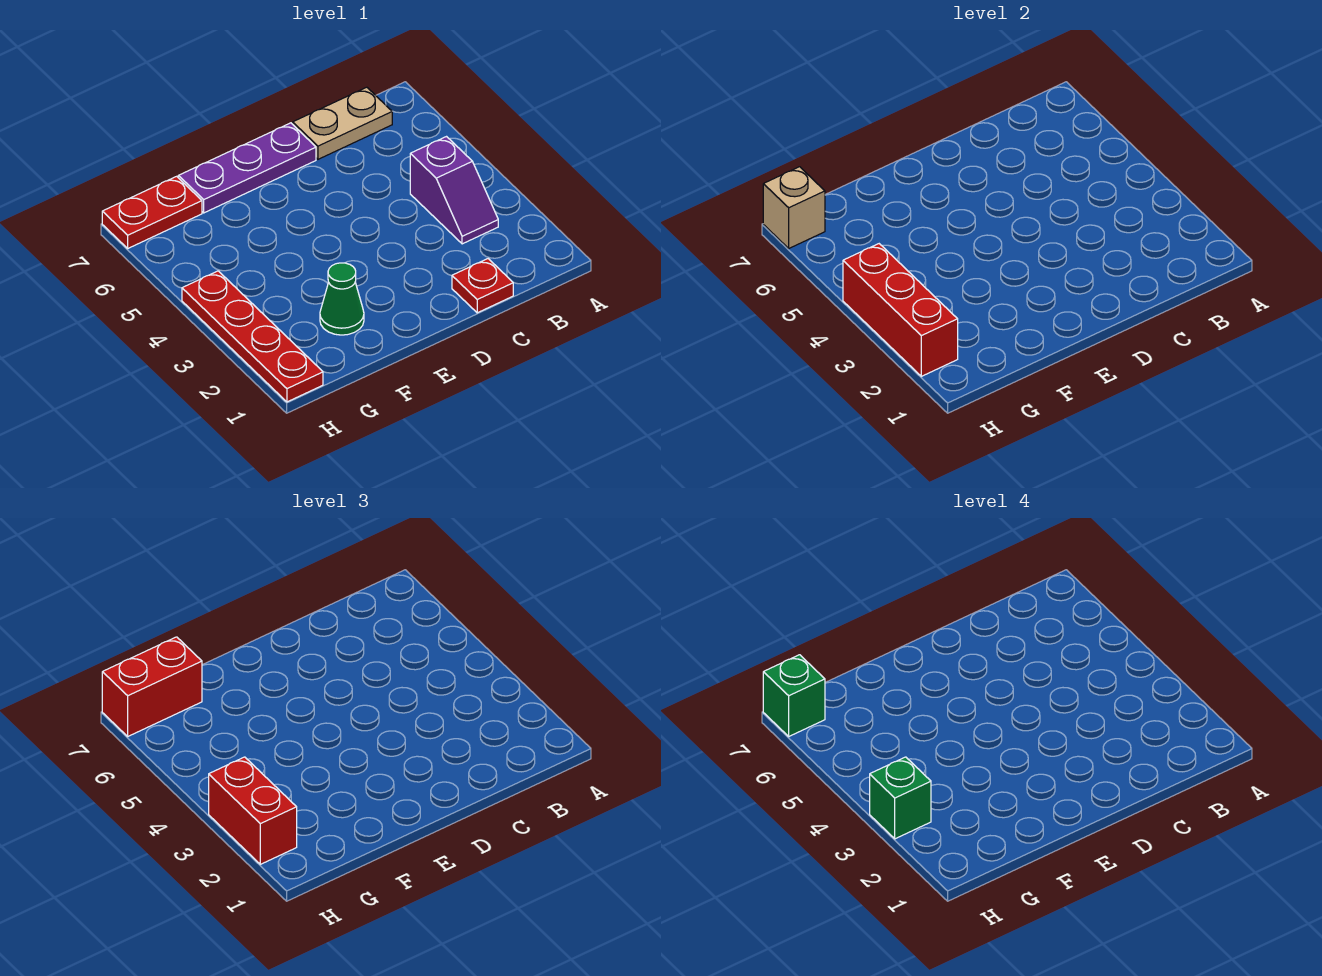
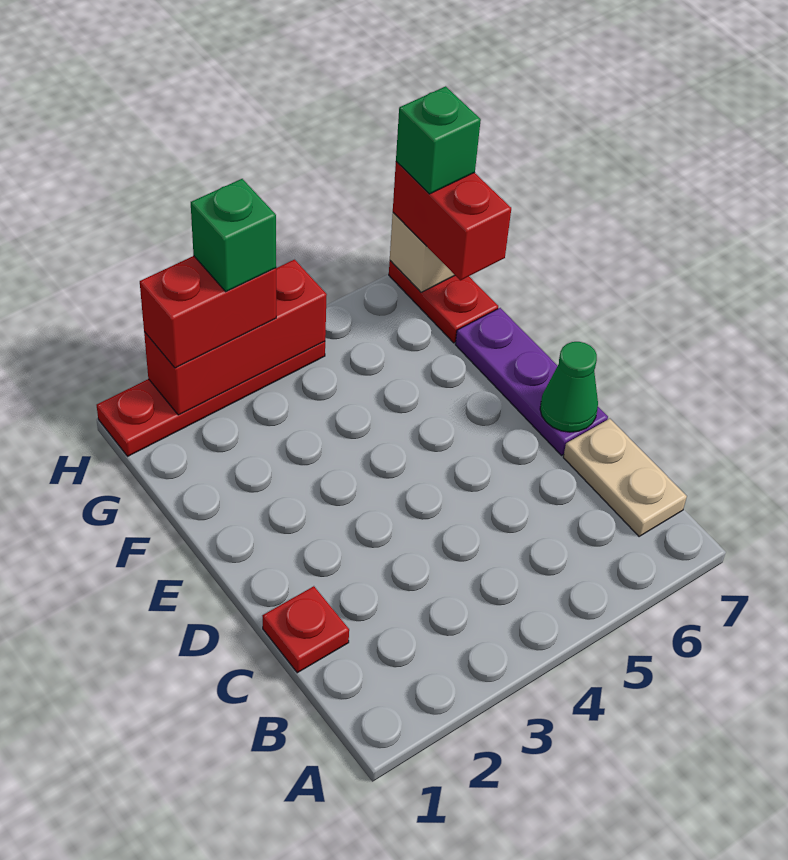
purple slope B3:B4 level 1 top 4 -> none
green cone F2 level 1 -> green cone D7 level 2

